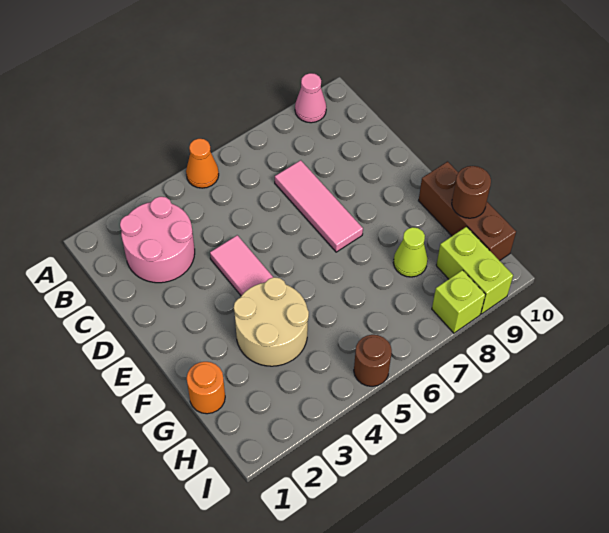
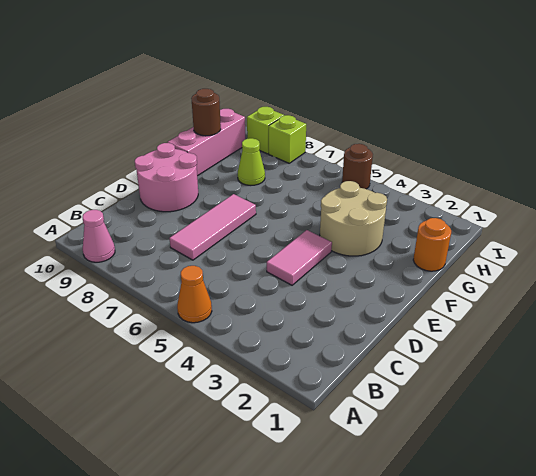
pink round brick B2:C3 level 1 -> pink round brick D9:E10 level 1
brown brick F10:H10 level 1 -> pink brick F10:H10 level 1
lime brick H9:I9 level 1 -> lime brick I9 level 1

